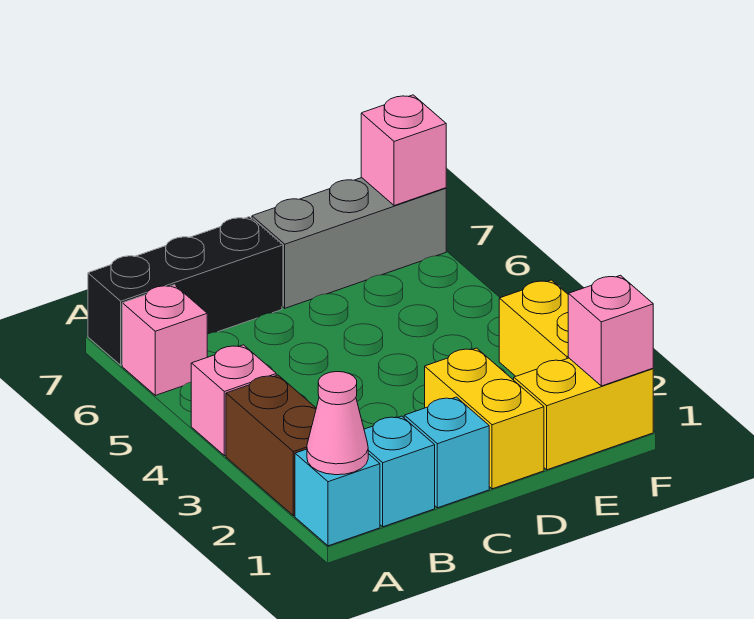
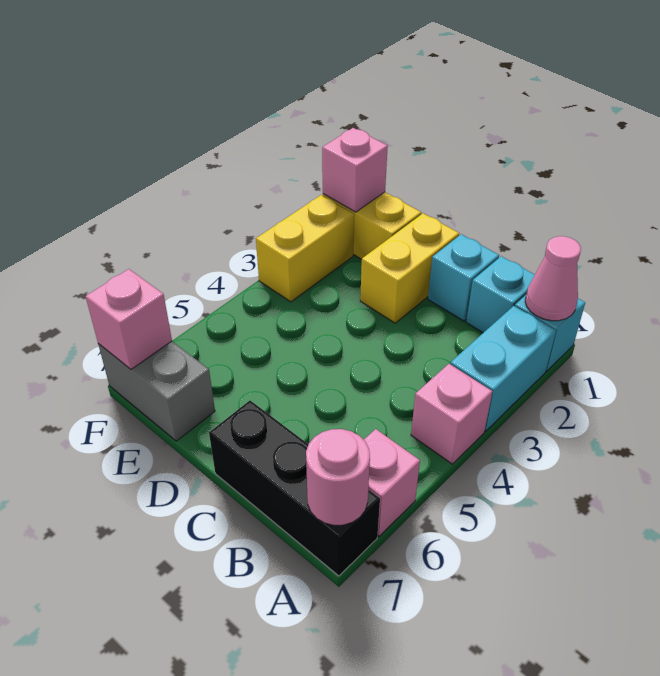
brown brick A2:A3 level 1 -> cyan brick A2:A3 level 1
none -> pink round brick A7 level 2
grey brick D7:F7 level 1 -> grey brick E7:F7 level 1

